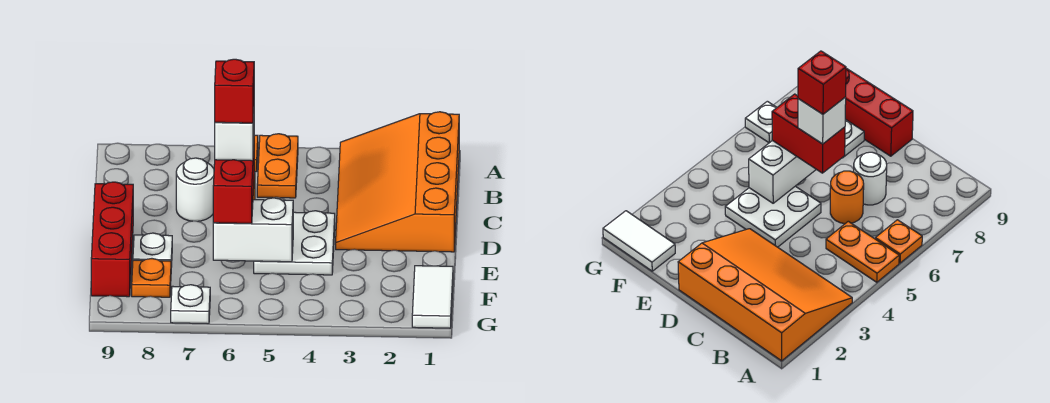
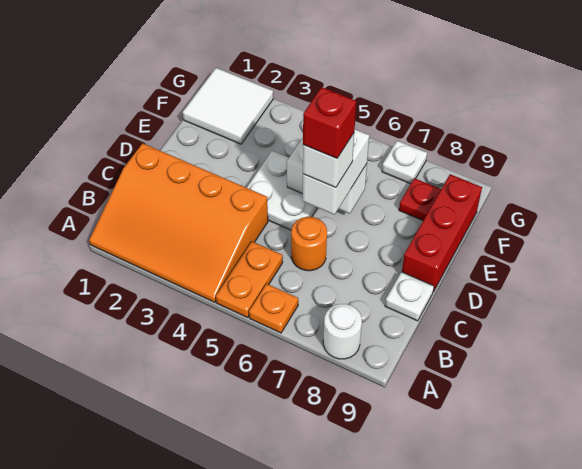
orange slope A1:D3 level 1 top 1 -> orange slope A1:C4 level 1 top C
white round brick C7 level 1 -> white round brick A8 level 1
red brick D6:E6 level 3 -> white brick D6:E6 level 3
white plate E8 level 1 -> white plate C9 level 1
white tile F1:G1 level 1 -> white tile F1:G2 level 1
orange plate F8 level 1 -> red plate F8 level 1

